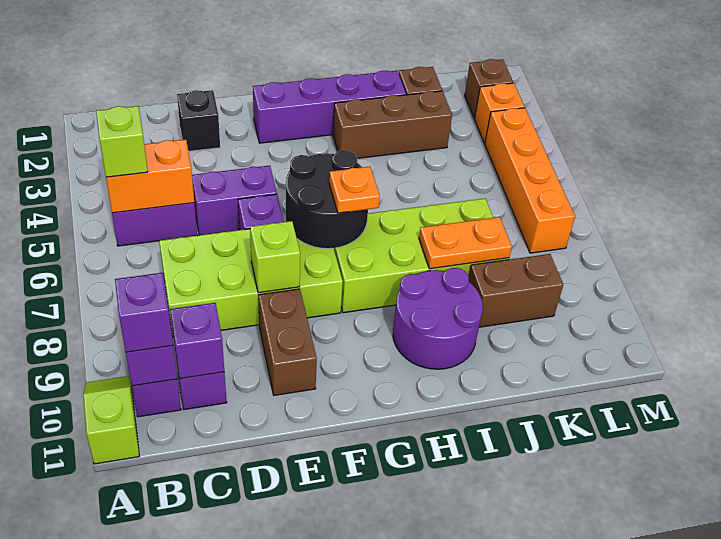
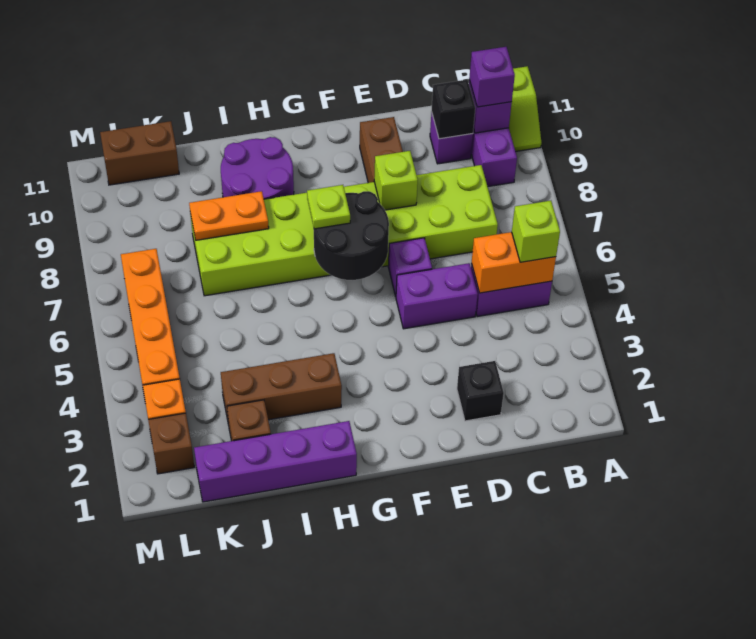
purple brick C10 level 2 -> black brick C10 level 2
purple brick F2:I2 level 1 -> purple brick H1:K1 level 1
orange plate G7 level 3 -> lime plate G7 level 3
brown brick J9:K9 level 1 -> brown brick K11:L11 level 1

